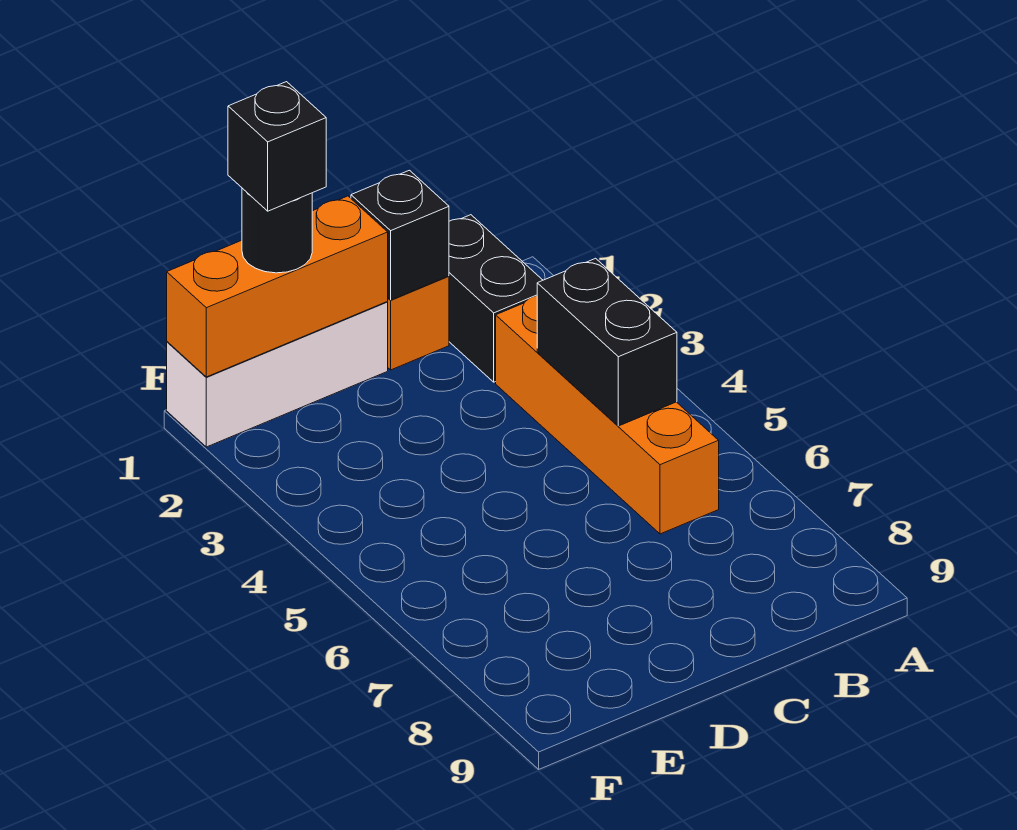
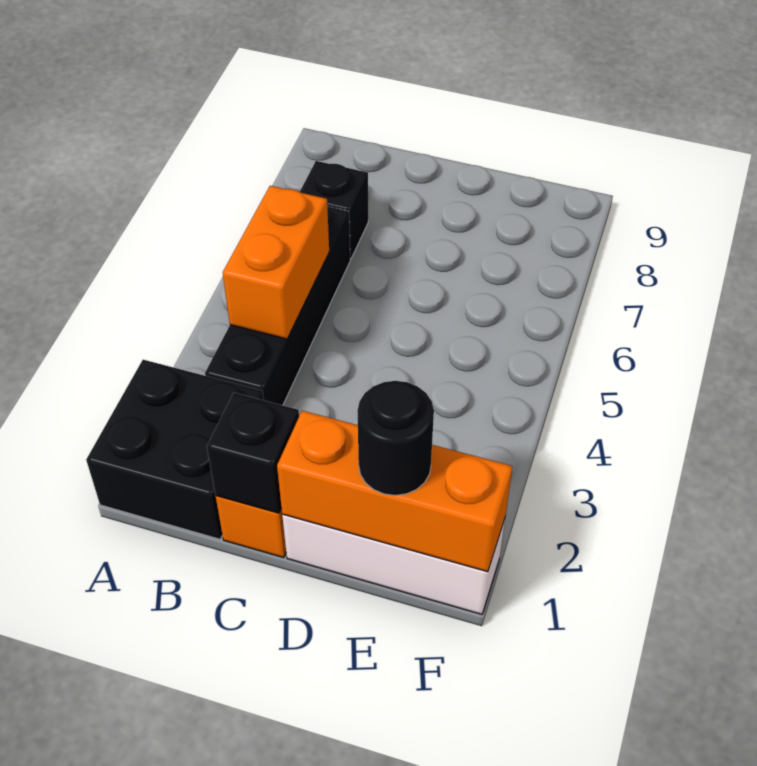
black brick B1:B2 level 1 -> black brick A1:B2 level 1
orange brick B3:B6 level 1 -> black brick B3:B6 level 1
black brick B4:B5 level 2 -> orange brick B4:B5 level 2
black brick E1 level 4 -> black brick B7 level 1

